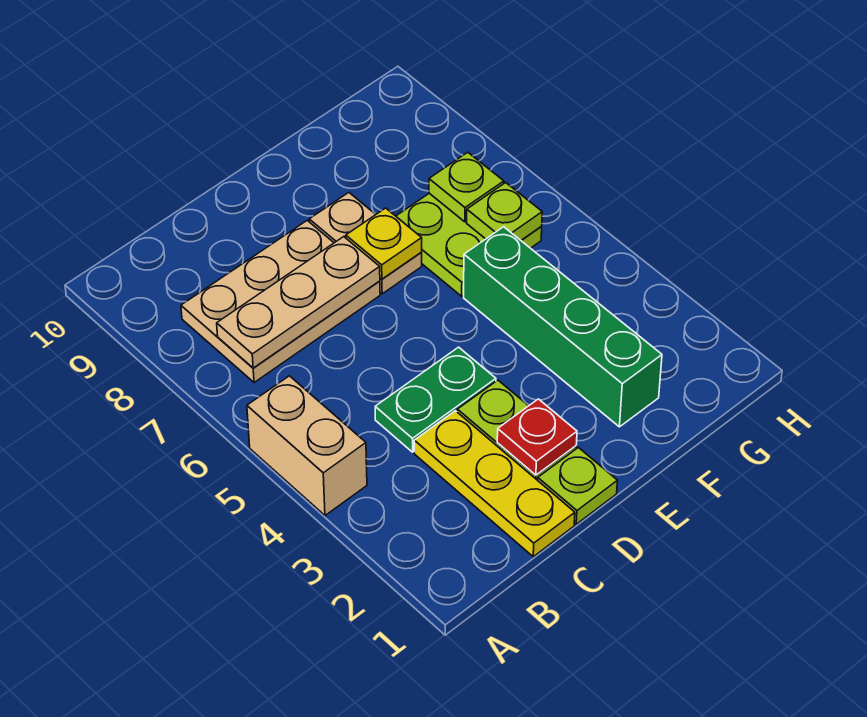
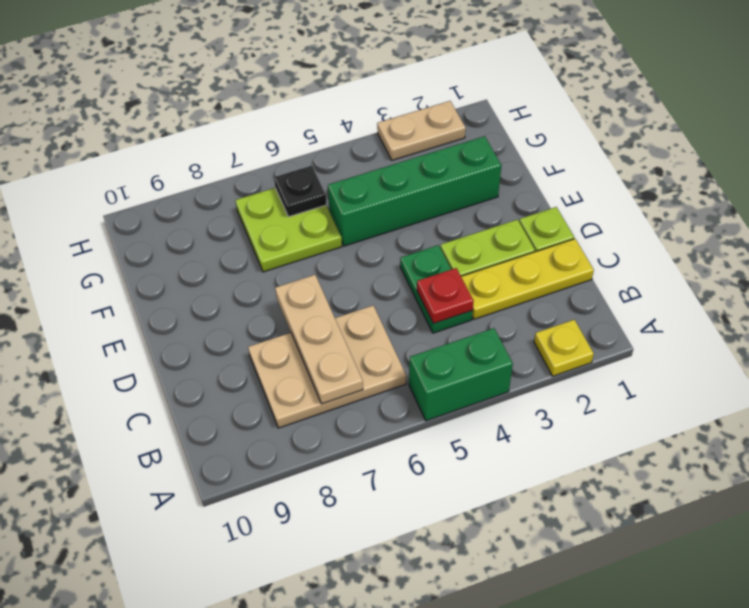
tan brick A4:A5 level 1 -> green brick A4:A5 level 1
tan plate B7:D8 level 1 -> tan plate B6:C8 level 1
red plate D2 level 2 -> red plate C4 level 2
tan plate E7:E8 level 1 -> tan plate H2:H3 level 1
yellow plate E7 level 2 -> yellow plate A2 level 1
lime plate G6 level 2 -> black plate G6 level 2
lime plate G7 level 2 -> none

